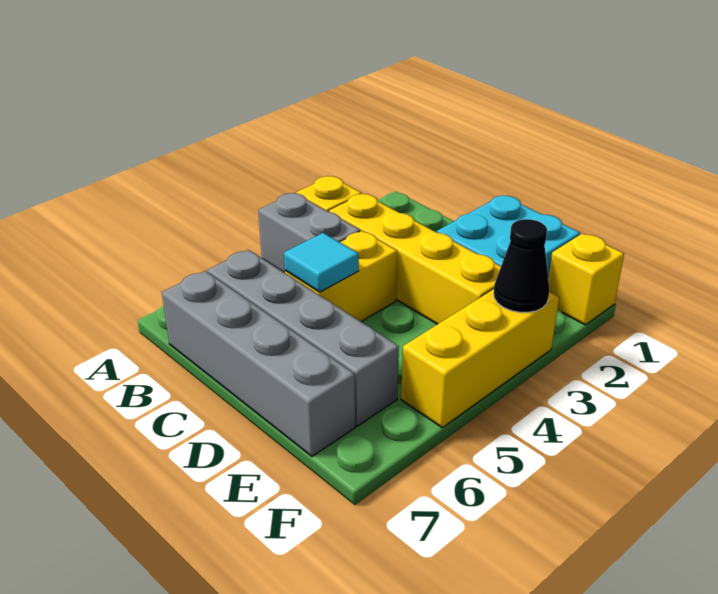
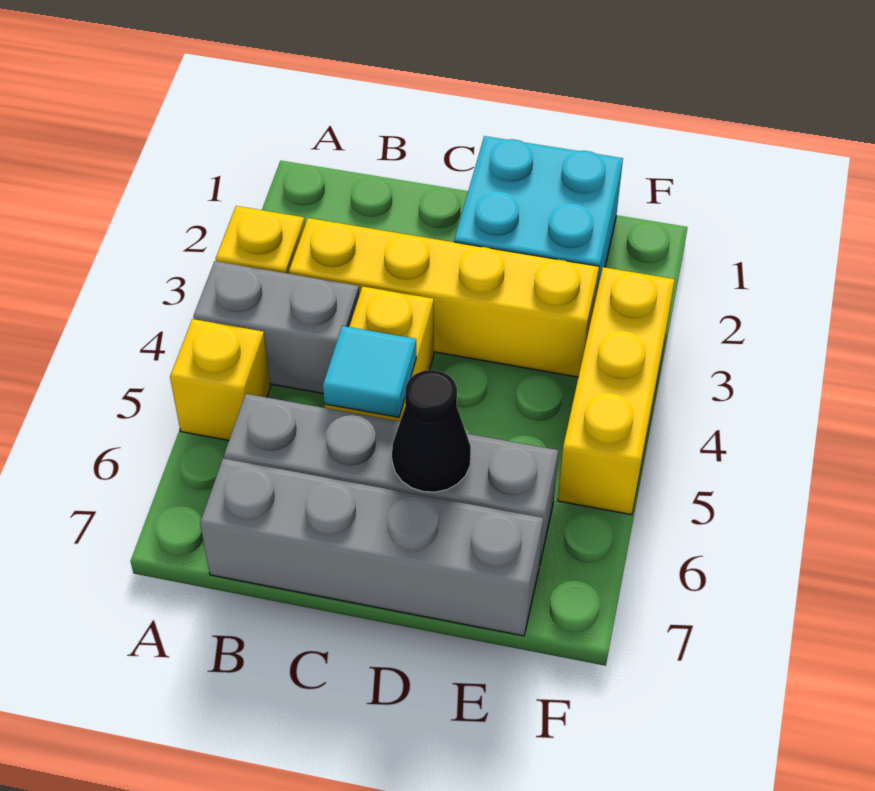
yellow brick F1 level 1 -> yellow brick A5 level 1
black cone F3 level 2 -> black cone D6 level 2

